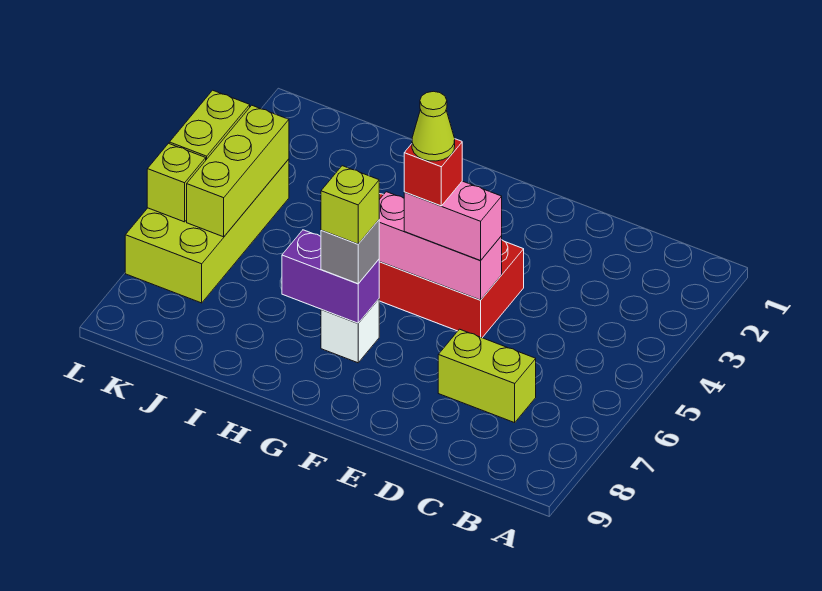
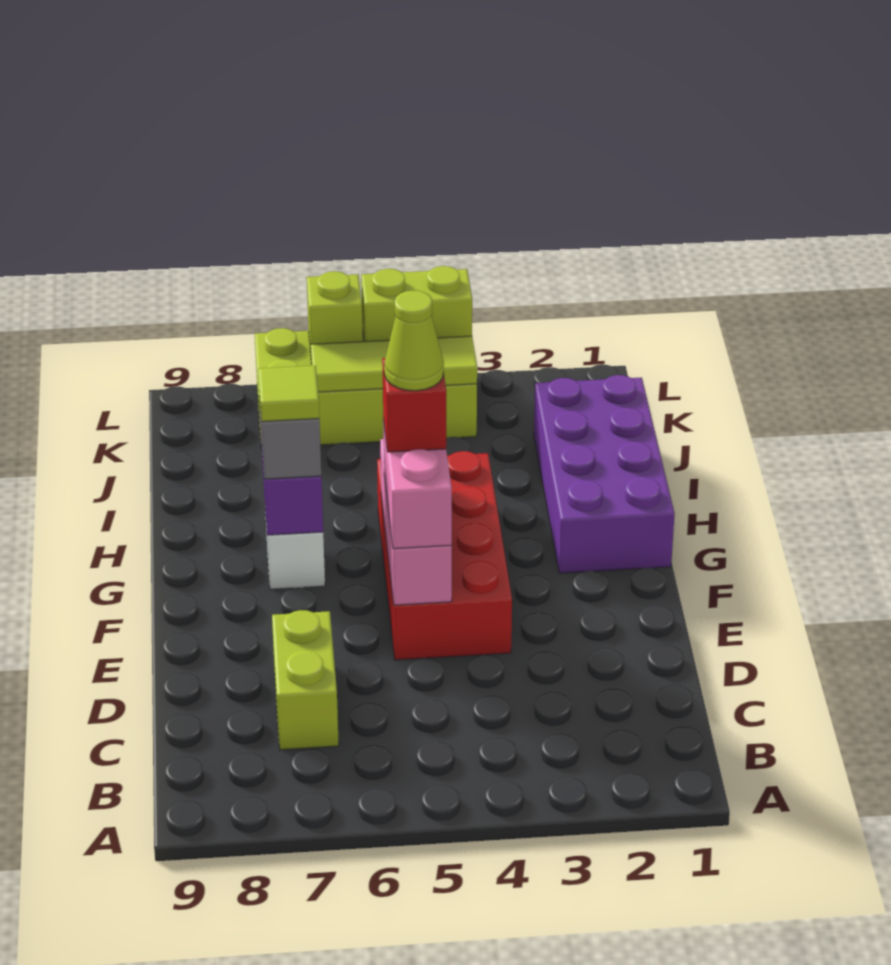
none -> purple brick G1:J2 level 1
lime brick G7 level 4 -> lime tile G7 level 4
lime brick K4:K6 level 2 -> lime tile K4:K6 level 2

